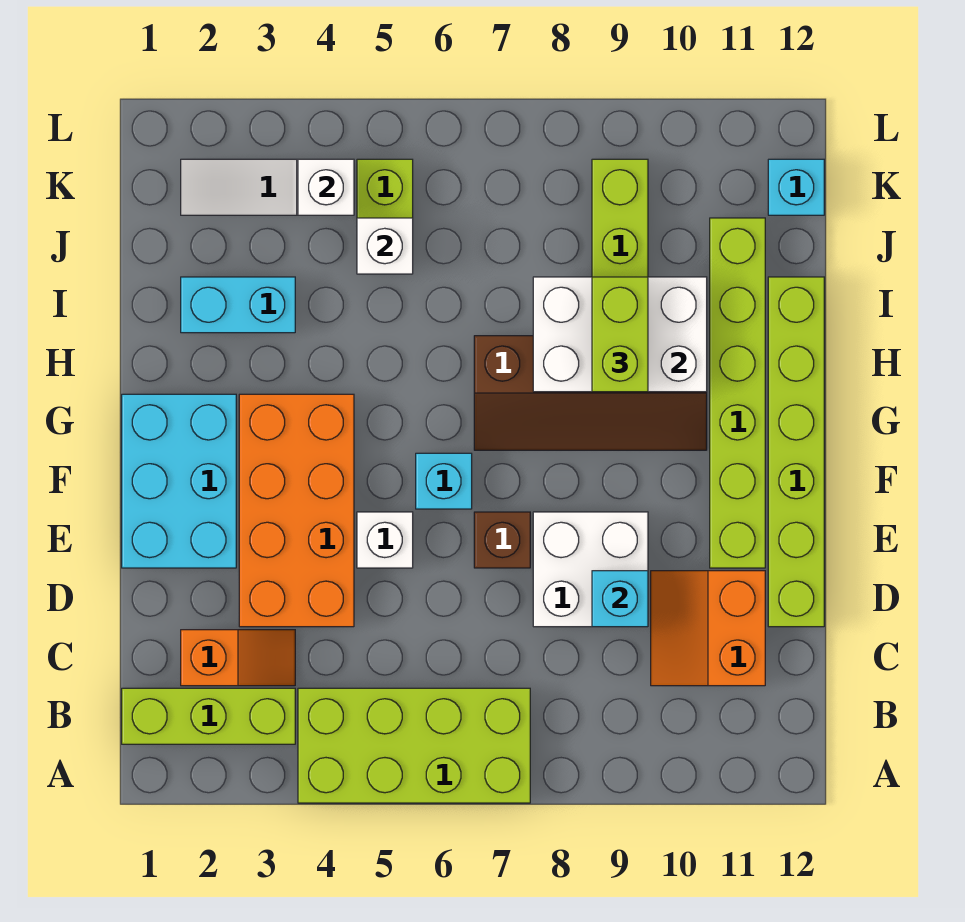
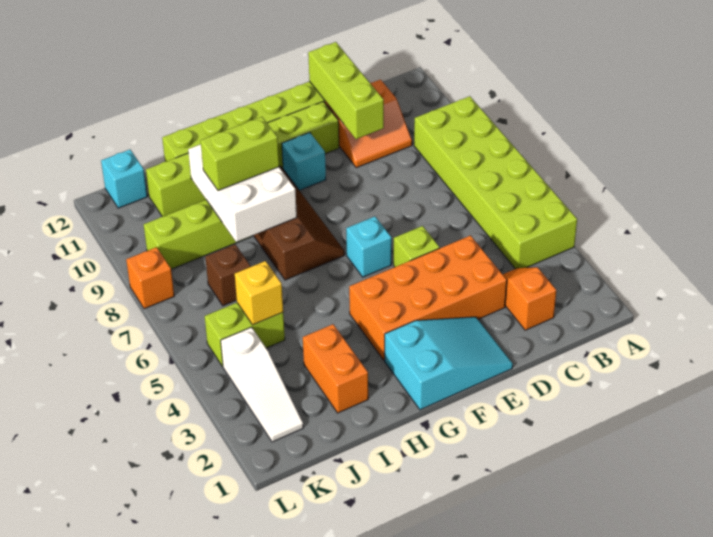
lime brick A4:B7 level 1 -> lime brick A4:B9 level 1
lime brick B1:B3 level 1 -> lime brick D10:D12 level 2
white brick D8:E9 level 1 -> none
cyan brick D9 level 2 -> cyan brick F10 level 1
cyan brick E1:G2 level 1 -> cyan slope E1:G2 level 1 top G
white brick E5 level 1 -> lime brick E5 level 1
brown brick E7 level 1 -> brown brick J7 level 1
cyan brick I2:I3 level 1 -> orange brick I2:I3 level 1
white brick J5 level 2 -> yellow brick J5 level 2
white brick K4 level 2 -> none
none -> orange brick L8 level 1

